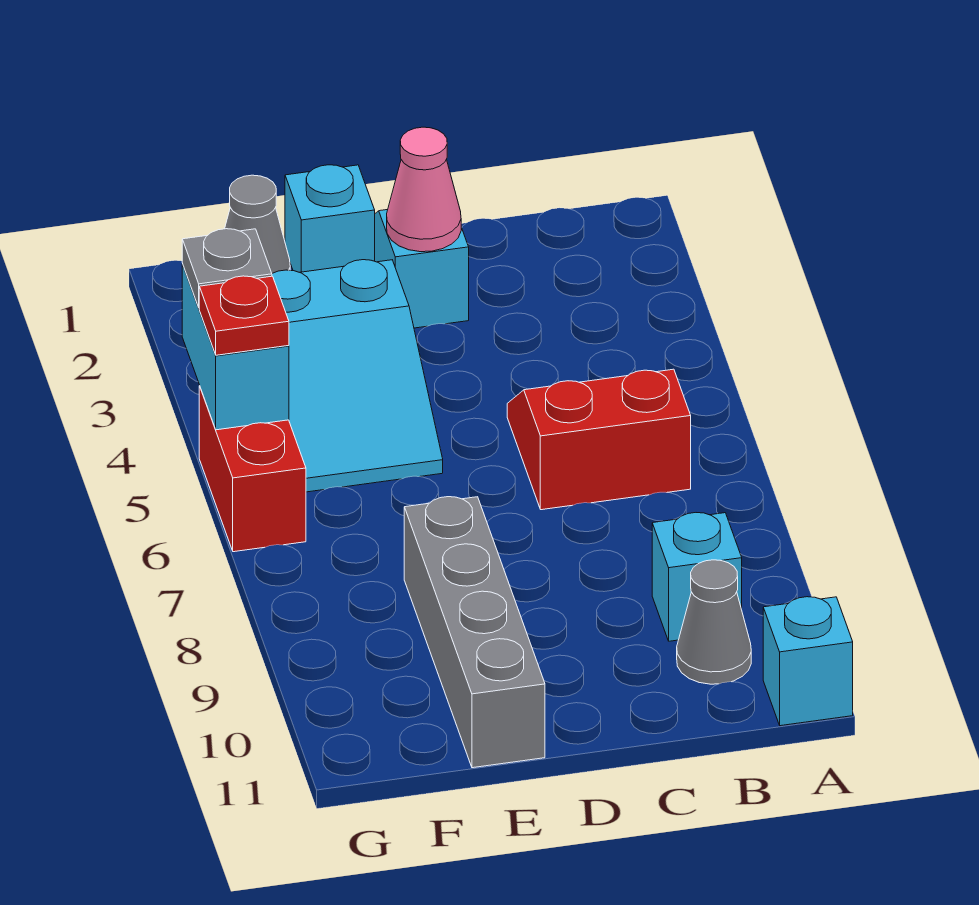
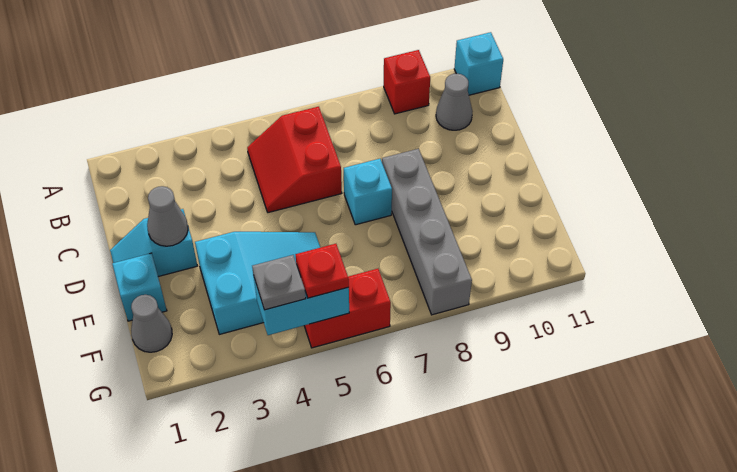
none -> red brick A9 level 1
cyan brick B9 level 1 -> cyan brick D7 level 1
pink cone D2 level 2 -> grey cone D2 level 2
grey brick E8:E11 level 1 -> grey brick D8:G8 level 1

